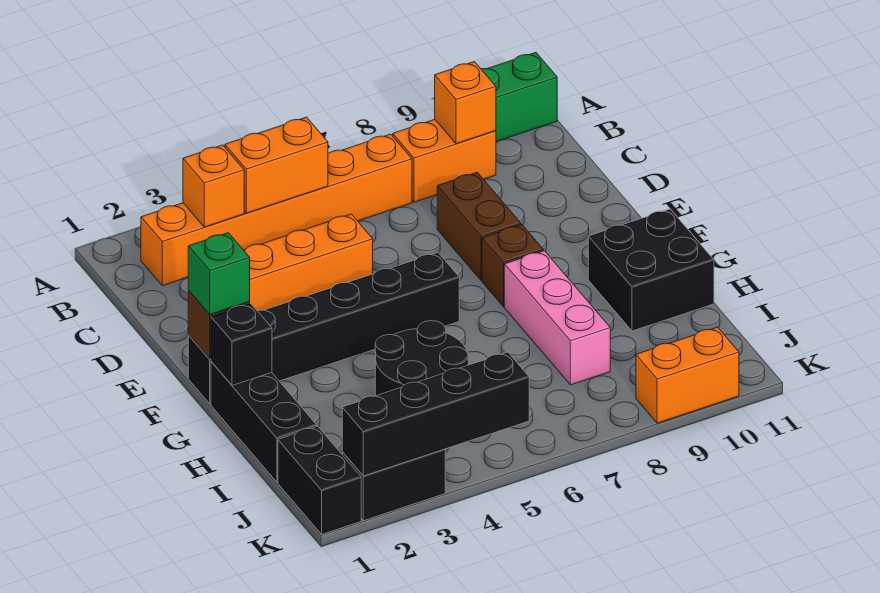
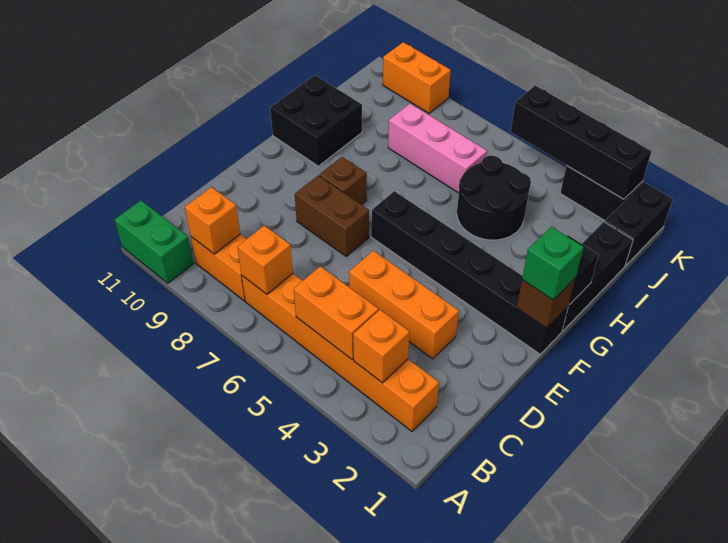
none -> orange brick B7 level 2
brown brick D8:E8 level 1 -> brown brick E7:E8 level 1
pink brick G8:I8 level 1 -> pink brick I6:I8 level 1

